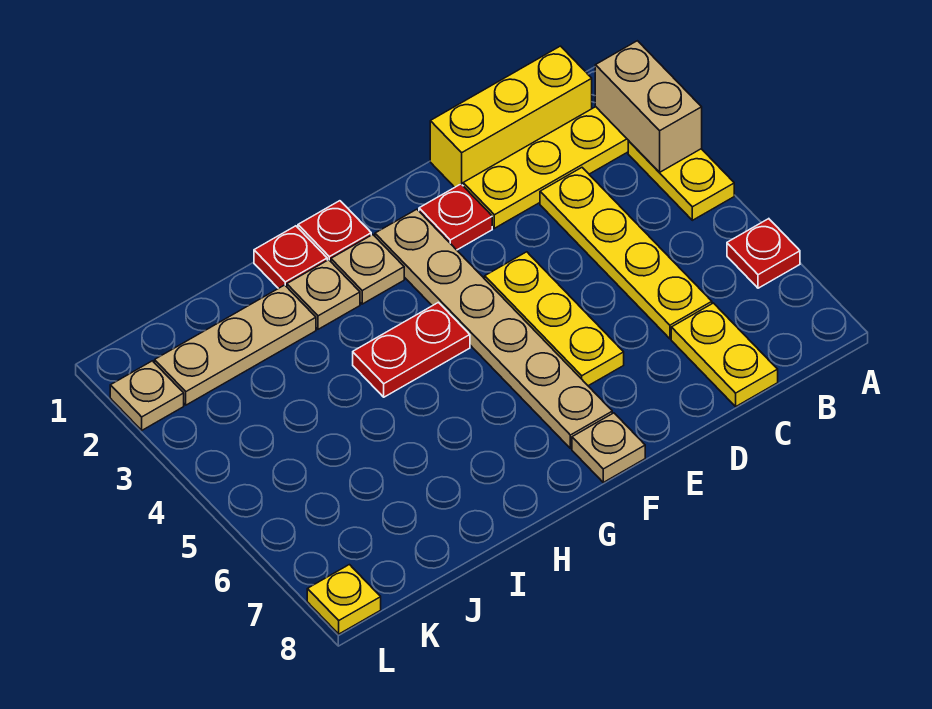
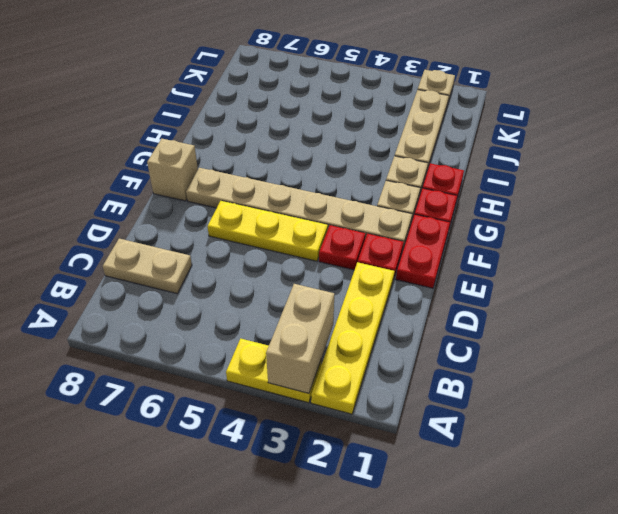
tan brick A2:A3 level 2 -> tan brick A3:B3 level 2
red plate A6 level 1 -> red plate E3 level 1
yellow brick B1:D1 level 1 -> none
yellow plate C3:C6 level 1 -> none
yellow plate C7:C8 level 1 -> tan plate C7:C8 level 1
tan plate F8 level 1 -> tan brick F8 level 1
red plate G4:H4 level 1 -> red plate E1:F1 level 1
yellow plate L8 level 1 -> none

